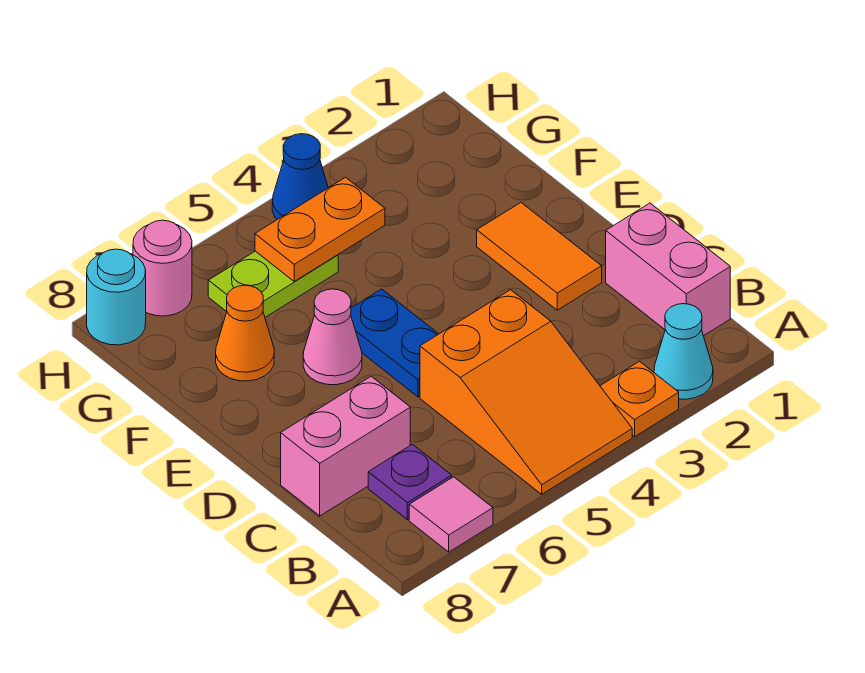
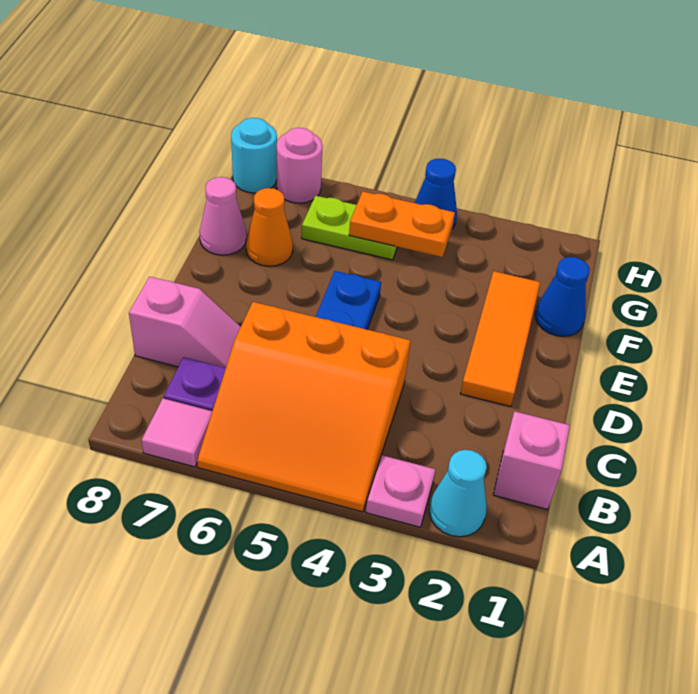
orange plate A3 level 1 -> pink plate A3 level 1
orange slope A4:C5 level 1 top C -> orange slope A4:C6 level 1 top C
pink brick B1:C1 level 1 -> pink brick B1 level 1
pink brick C7:C8 level 1 -> pink slope C7:C8 level 1 top 8
orange tile D2:E2 level 1 -> orange tile D2:F2 level 1
pink cone E6 level 1 -> pink cone F8 level 1
none -> blue cone F1 level 1

